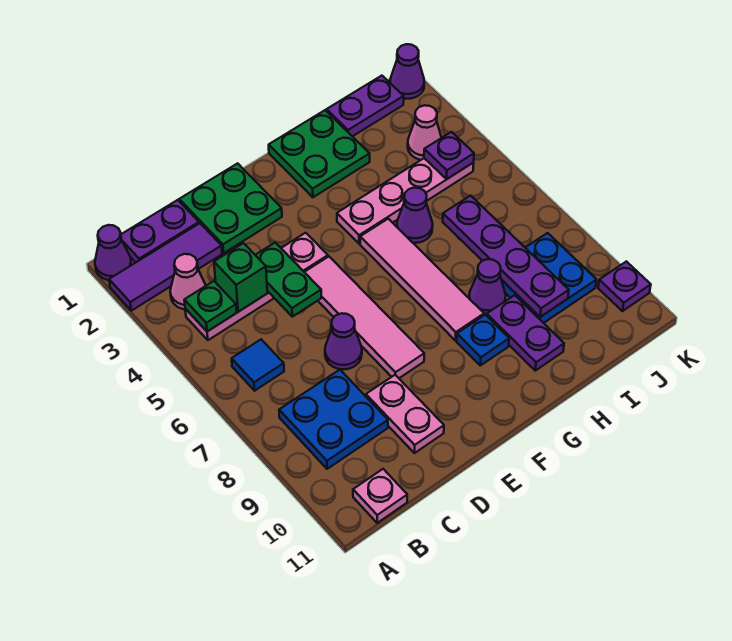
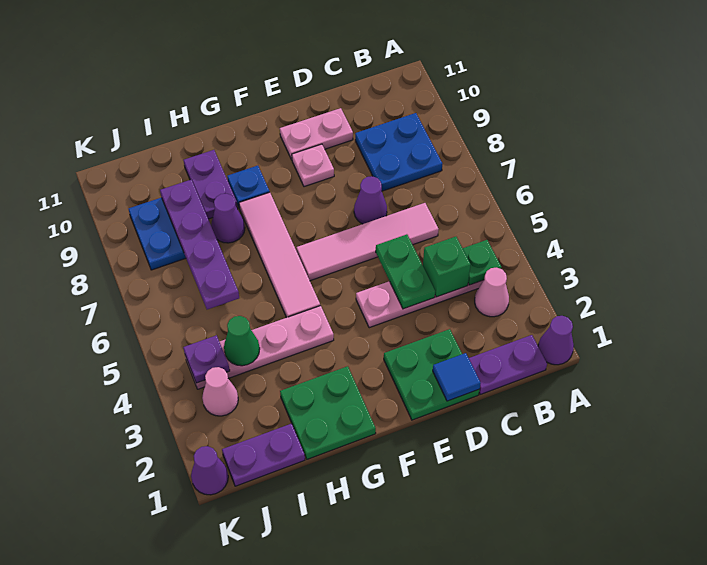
purple tile A2:C2 level 1 -> none
blue tile B6 level 1 -> blue tile D1 level 2
pink plate B11 level 1 -> pink plate E9 level 1
pink plate D9:D10 level 1 -> pink plate D10:E10 level 1
pink tile E5:E8 level 1 -> pink tile C6:F6 level 1
purple cone H5 level 1 -> none
none -> green cone I4 level 2
purple plate K10 level 1 -> none

